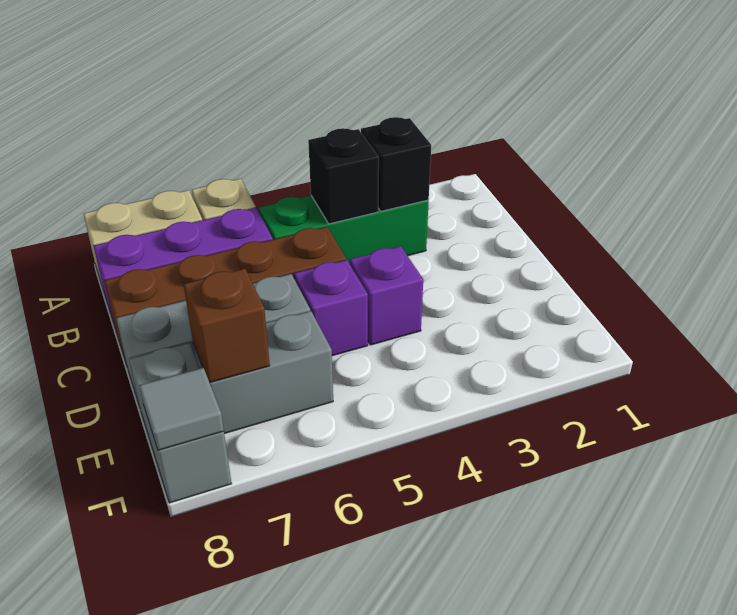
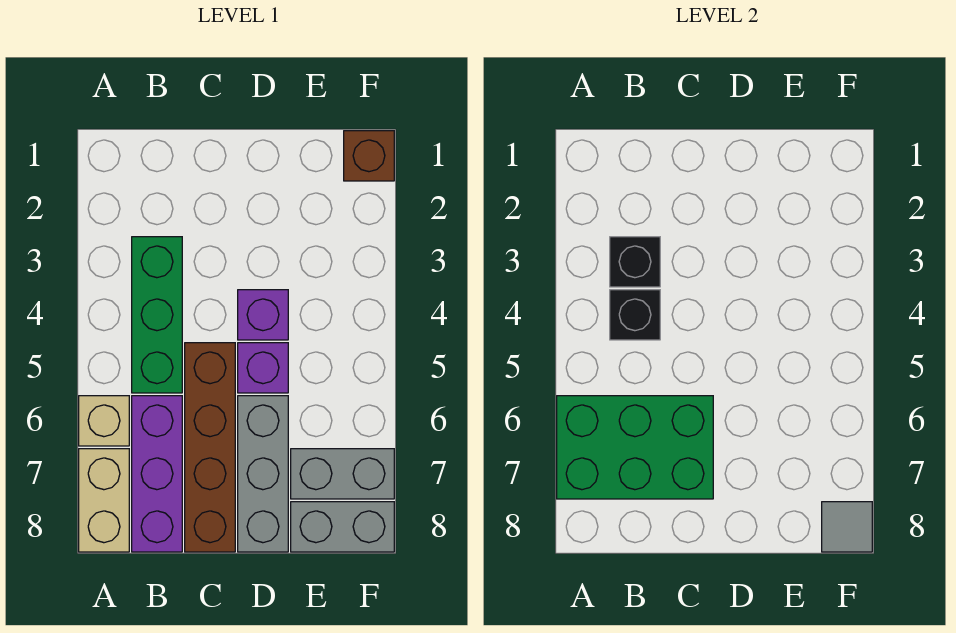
none -> green brick A6:C7 level 2
grey brick E6:E7 level 1 -> grey brick E7:F7 level 1
brown brick E7 level 2 -> brown brick F1 level 1

